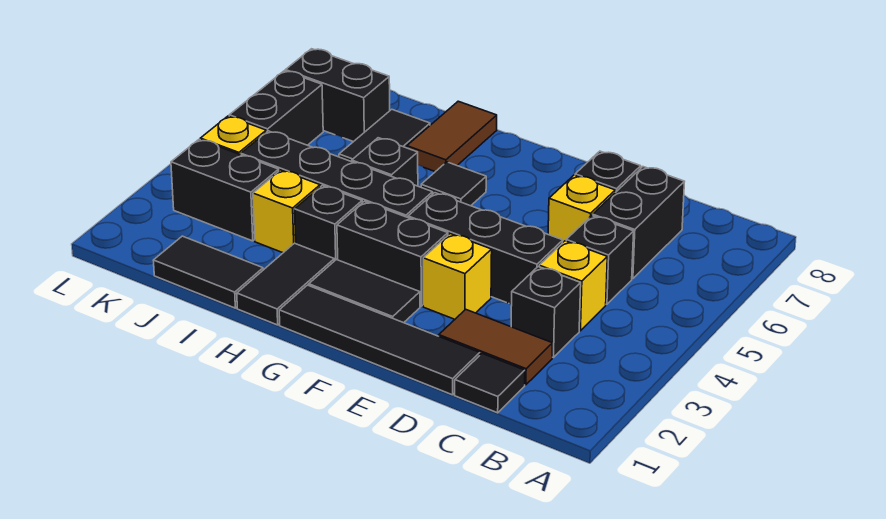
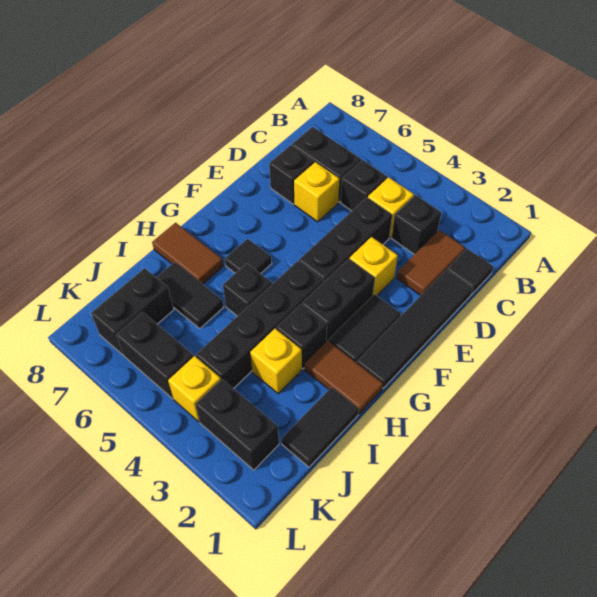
black tile H1:H2 level 1 -> brown tile H1:H2 level 1
black brick J3:K3 level 1 -> black brick K2:K3 level 1

